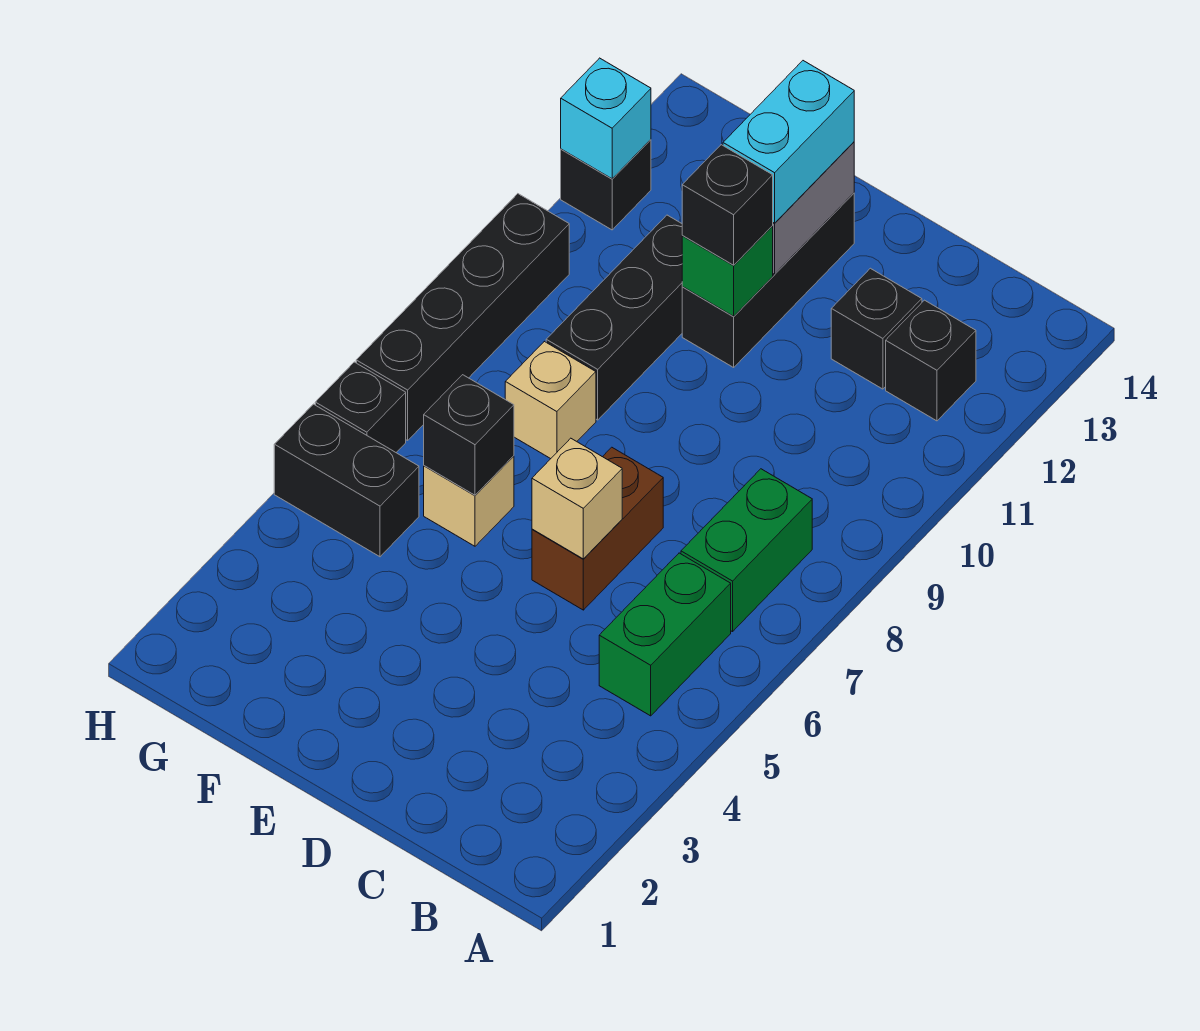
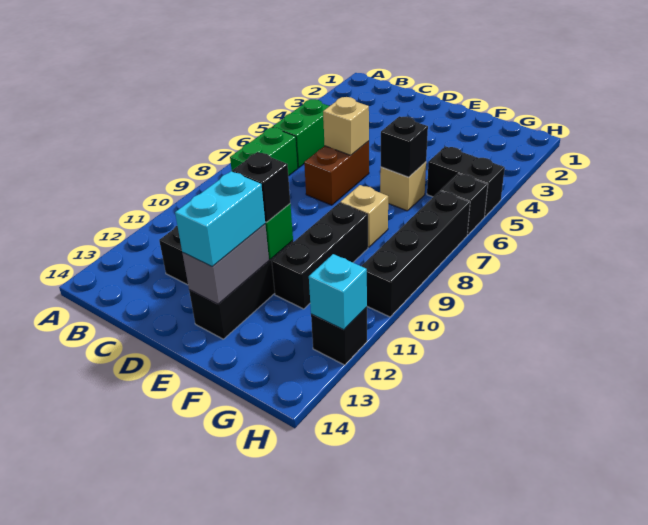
black brick B12 level 1 -> none

